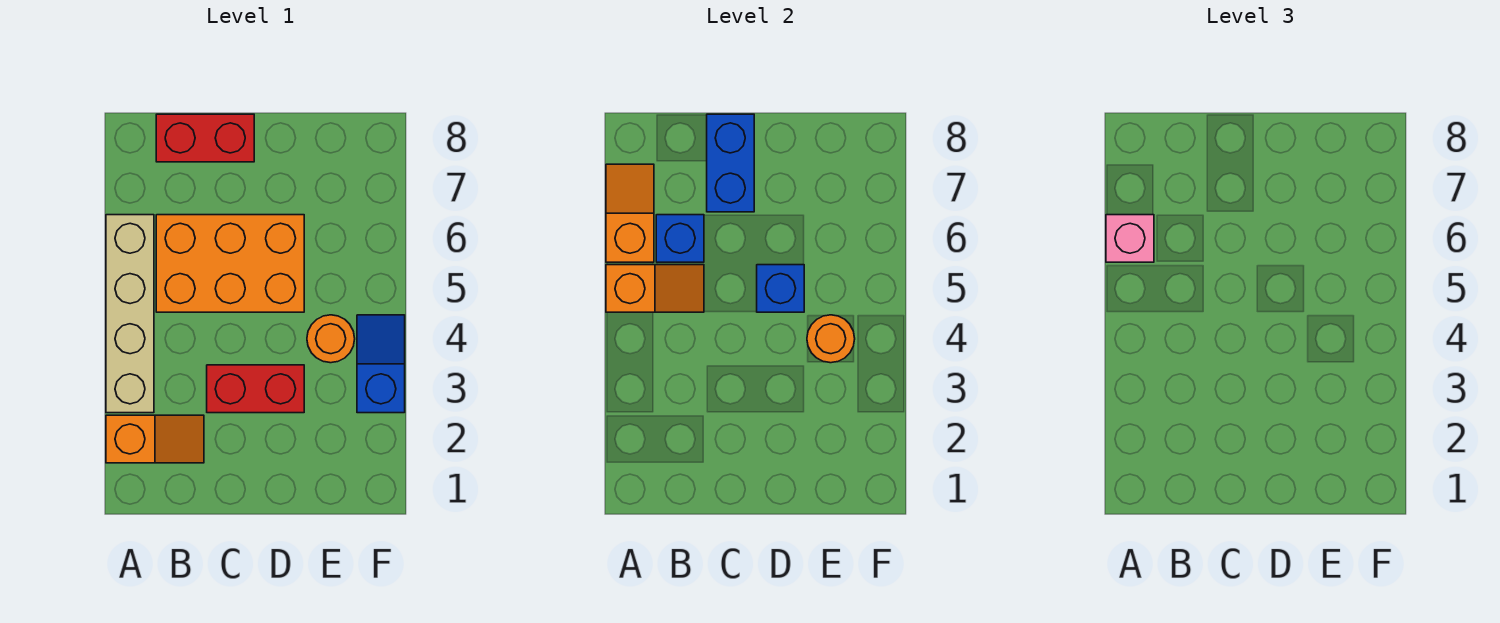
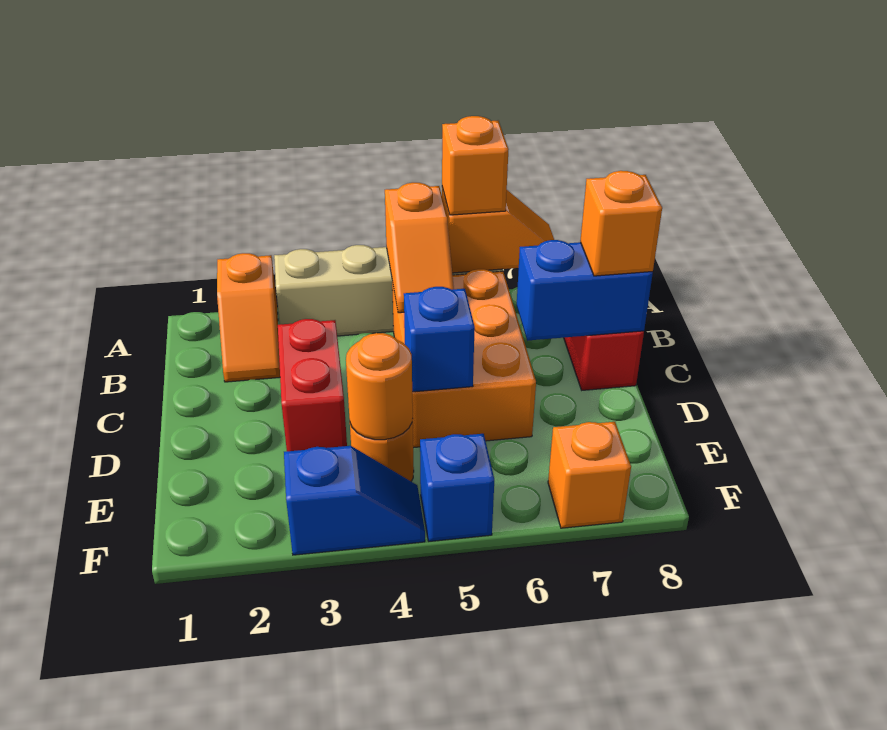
pink brick A6 level 3 -> orange brick A6 level 3
blue brick B6 level 2 -> blue brick F5 level 1
none -> orange brick C8 level 3
none -> orange brick F7 level 1

